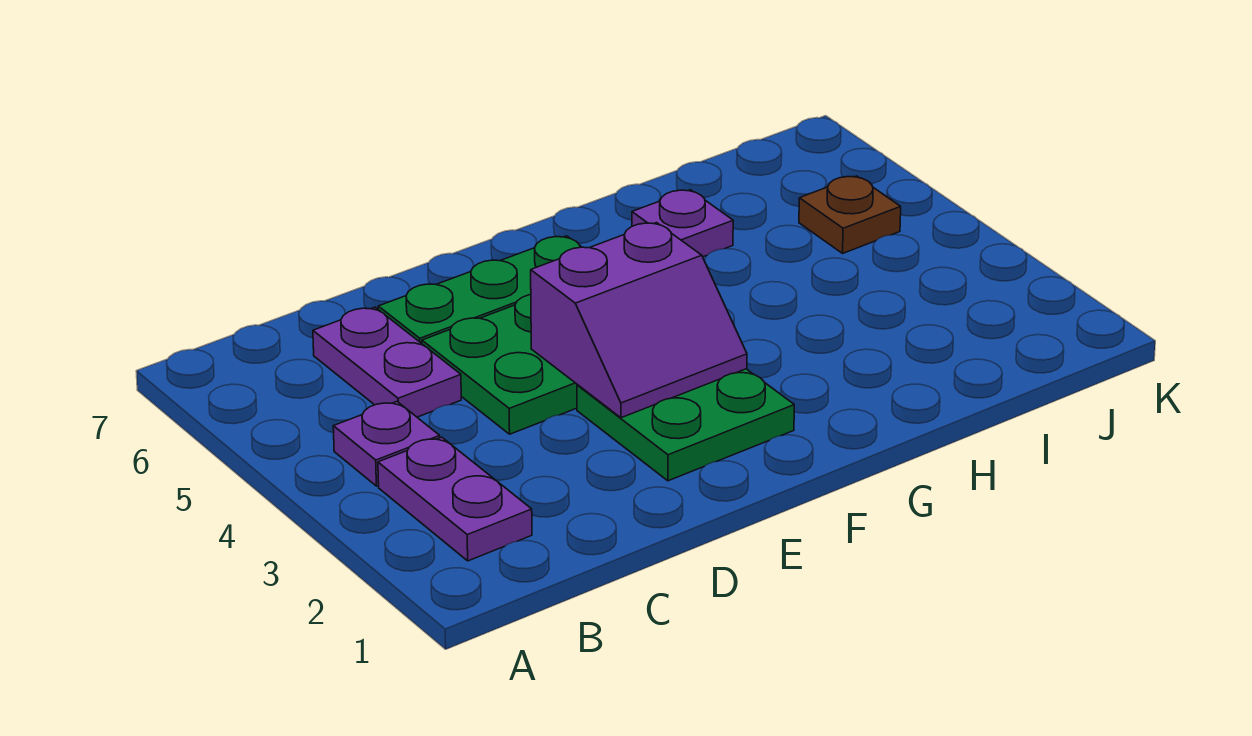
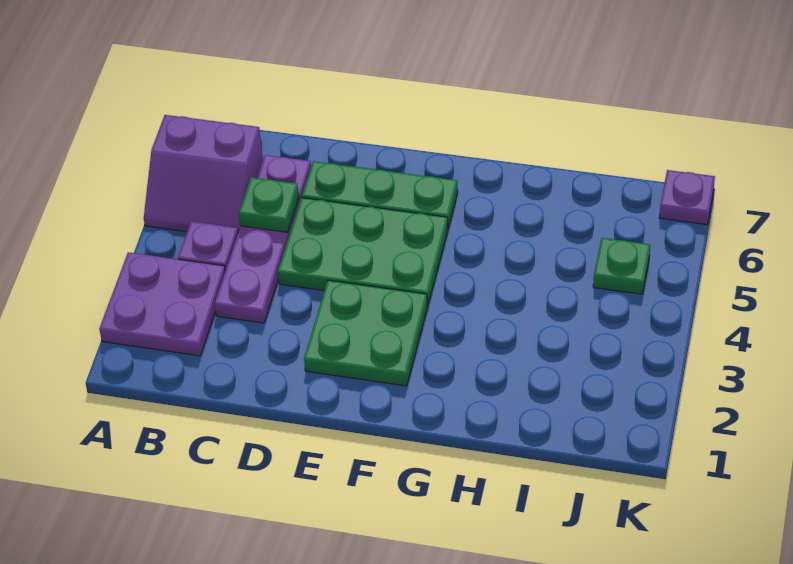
purple plate B2:B3 level 1 -> purple plate A2:B3 level 1
purple plate C5:C6 level 1 -> purple plate C3:C6 level 1
none -> green plate C5 level 2
purple slope E3:F4 level 2 top 4 -> purple slope A5:B6 level 1 top 6
purple plate H6 level 1 -> purple plate K7 level 1
brown plate J5 level 1 -> green plate J5 level 1

